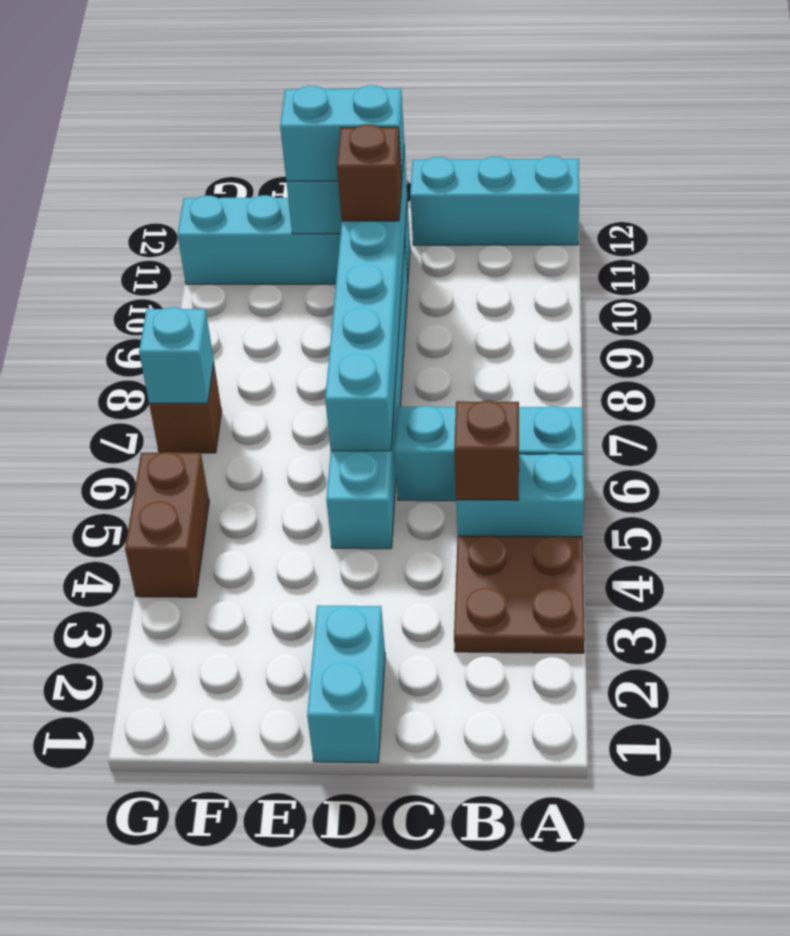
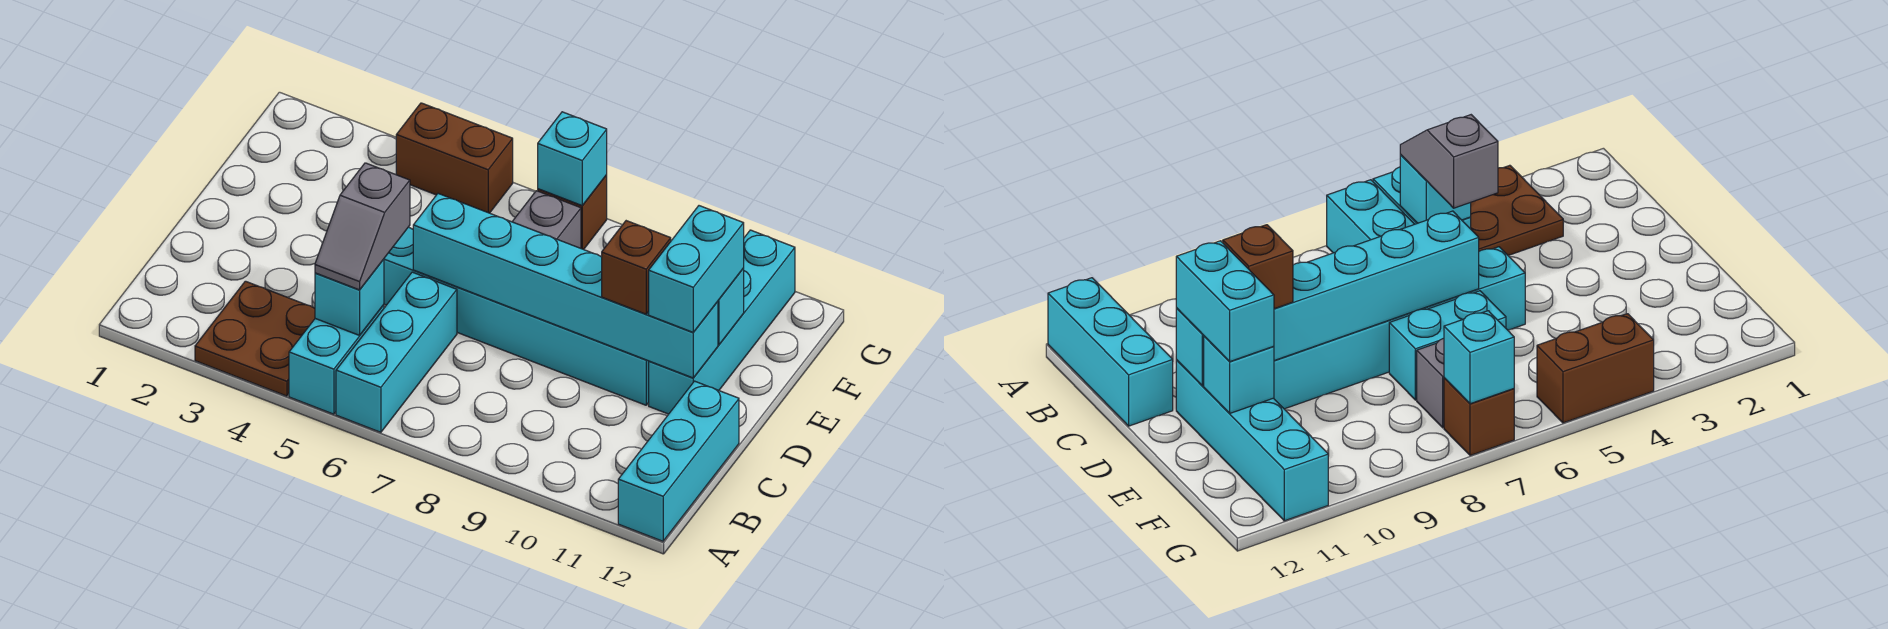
brown brick B5 level 2 -> cyan brick B5 level 2
none -> grey slope B5:C5 level 3 top C
cyan brick D1:D2 level 1 -> cyan brick E6:E7 level 1
none -> grey brick F7 level 1

